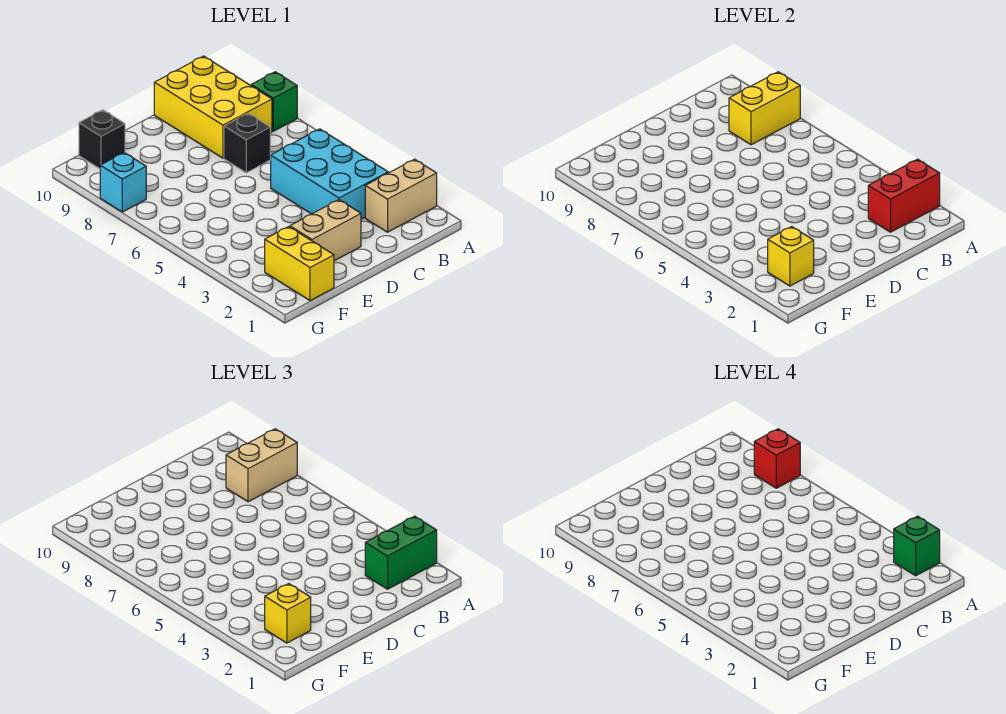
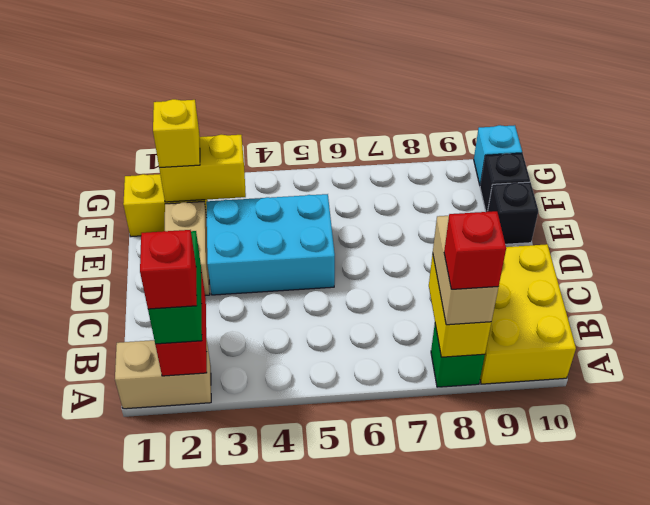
tan brick A2:B2 level 1 -> tan brick A1:A2 level 1
green brick A2 level 4 -> red brick A2 level 4
cyan brick B3:C5 level 1 -> cyan brick D3:E5 level 1
yellow brick B8:C10 level 1 -> yellow brick A9:C10 level 1
black brick C7 level 1 -> black brick E10 level 1
yellow brick F2 level 2 -> yellow brick F2:F3 level 2
cyan brick G8 level 1 -> cyan brick G10 level 1

